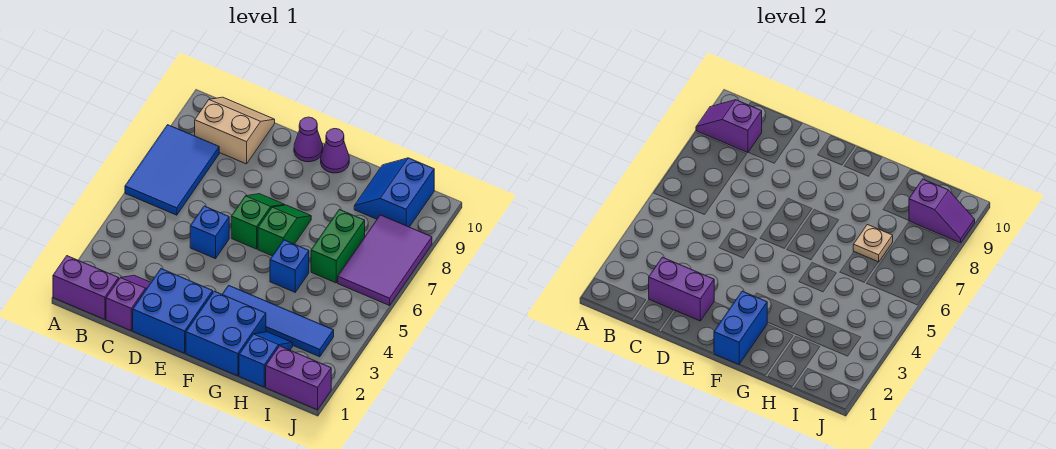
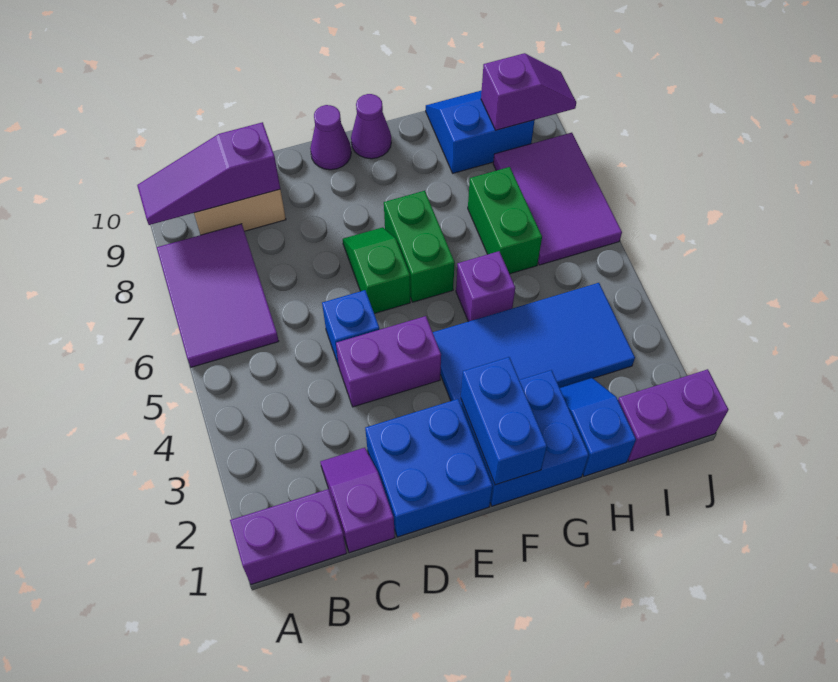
blue tile A6:B8 level 1 -> purple tile A6:B8 level 1
purple slope A9:B9 level 2 top B -> purple slope A9:C9 level 2 top C
purple brick C2:D2 level 2 -> purple brick D4:E4 level 1
blue tile F3:I3 level 1 -> blue tile F3:I4 level 1
green slope F6:F7 level 1 top 6 -> green brick F6:F7 level 1
blue brick G5 level 1 -> purple brick G5 level 1
tan plate H7 level 2 -> none
blue slope H9:I10 level 1 top I -> blue slope H9:I10 level 1 top 9

